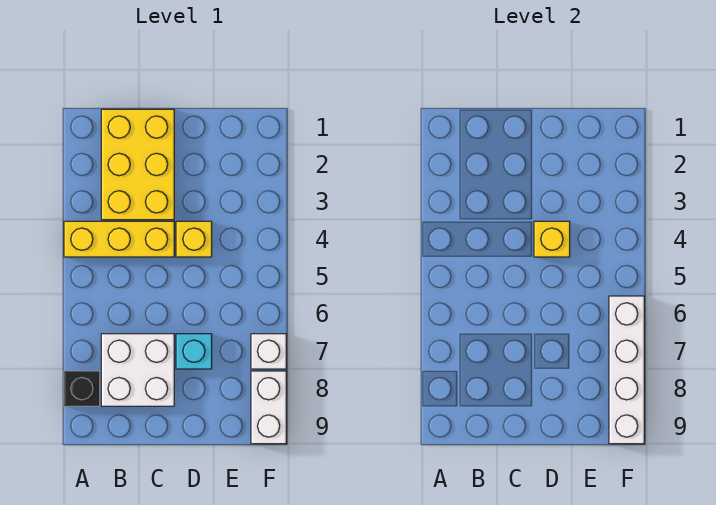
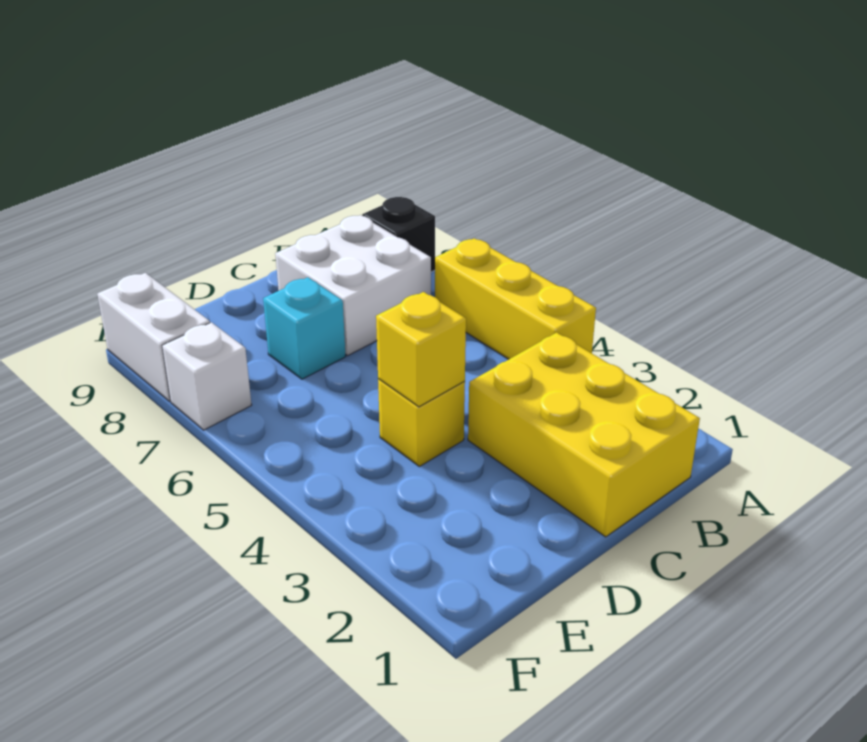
yellow brick A4:C4 level 1 -> yellow brick A4:A6 level 1
white brick F6:F9 level 2 -> none

